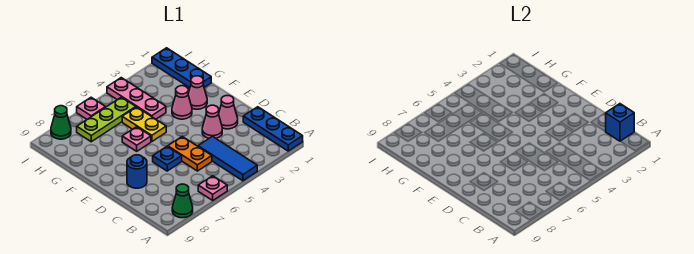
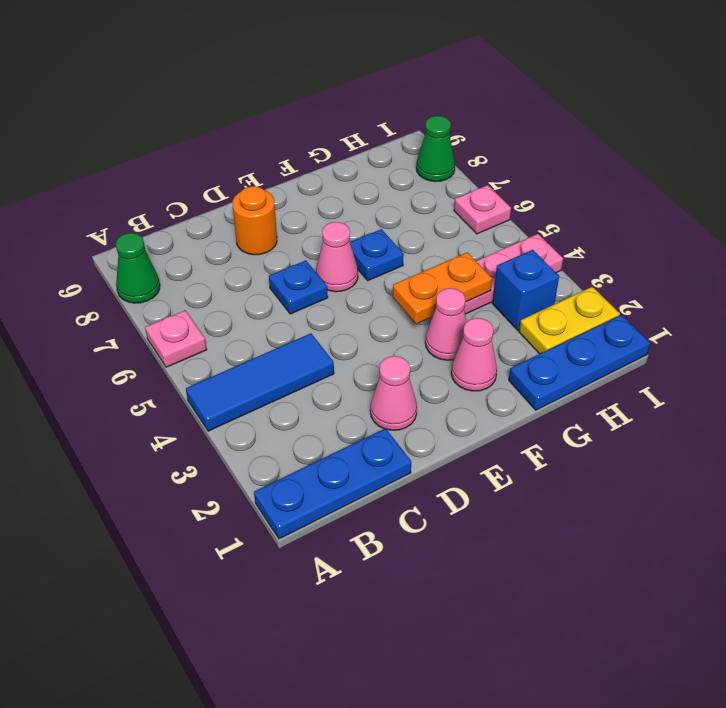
blue brick B1 level 2 -> blue brick H3 level 1
orange plate C5:D5 level 1 -> orange plate F4:G4 level 2
pink cone D3 level 1 -> pink cone E6 level 1
blue round brick D8 level 1 -> orange round brick D8 level 1
yellow plate F5:G5 level 1 -> yellow plate H2:I2 level 1
pink plate F6 level 1 -> blue plate F6 level 1
lime plate H5:H7 level 1 -> none

